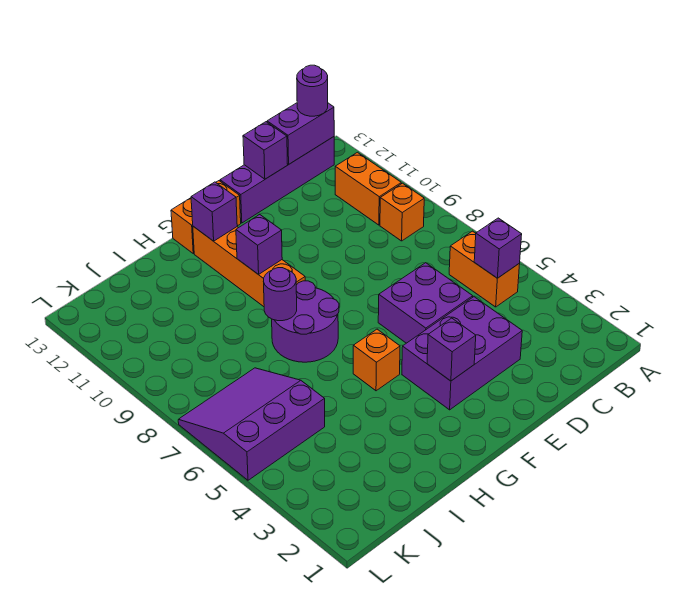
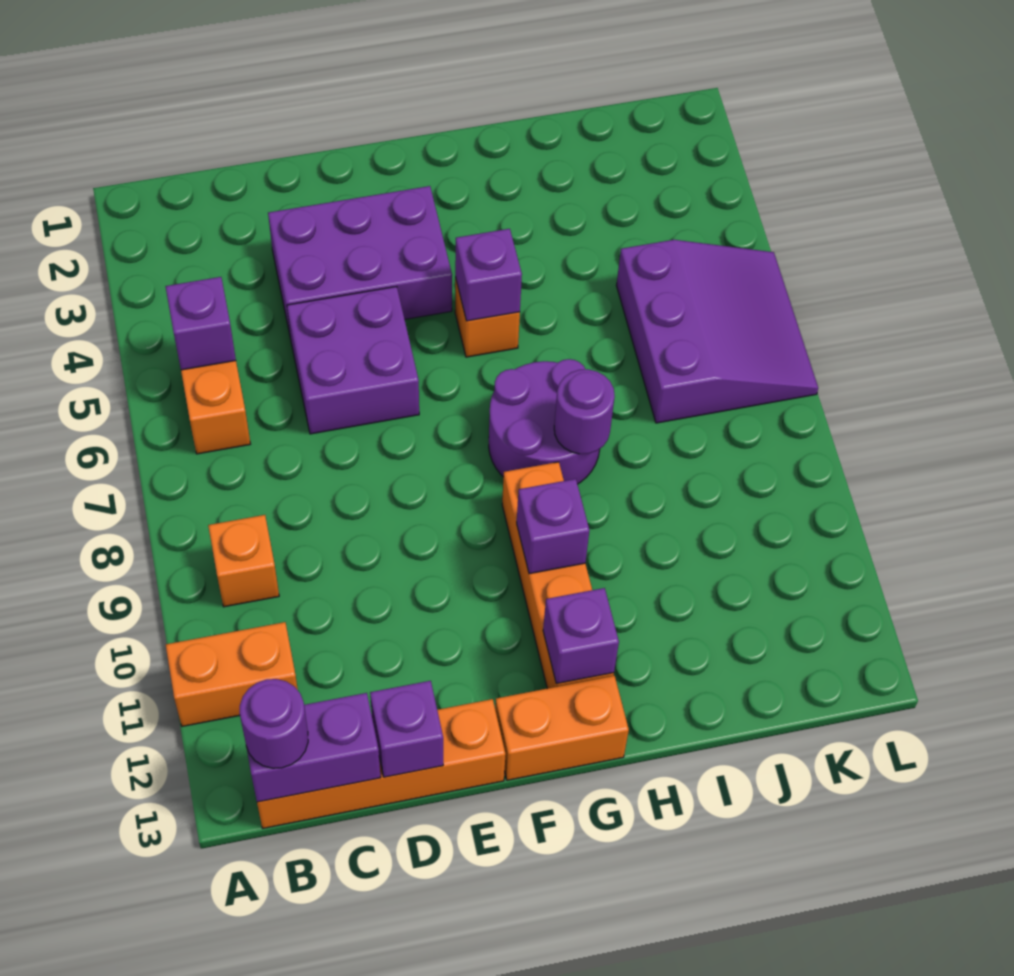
orange brick B10:B11 level 1 -> orange brick A11:B11 level 1
purple brick B13:E13 level 1 -> orange brick B13:E13 level 1
purple brick F3 level 2 -> purple brick G5 level 2
purple slope J5:L7 level 1 top 5 -> purple slope J5:L7 level 1 top J

